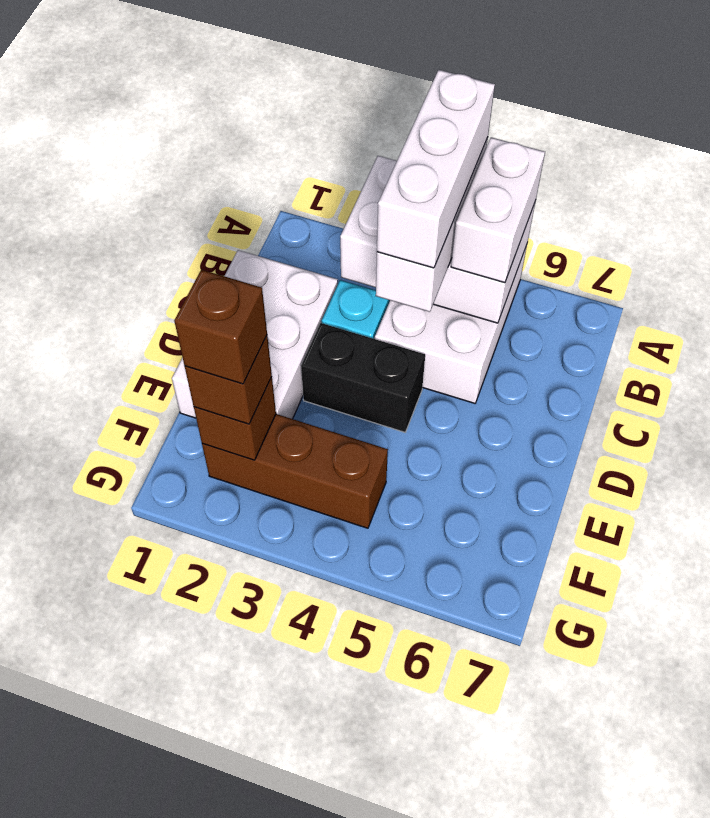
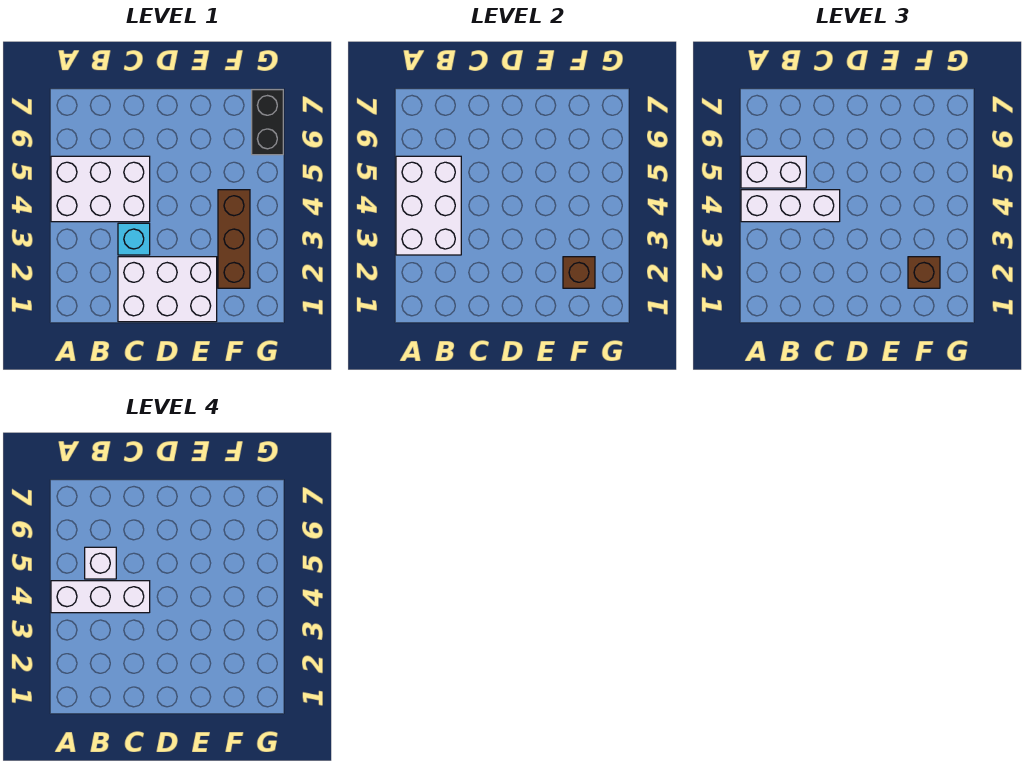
none -> white brick B5 level 4
black brick D3:D4 level 1 -> black brick G6:G7 level 1
brown brick F2 level 4 -> none

